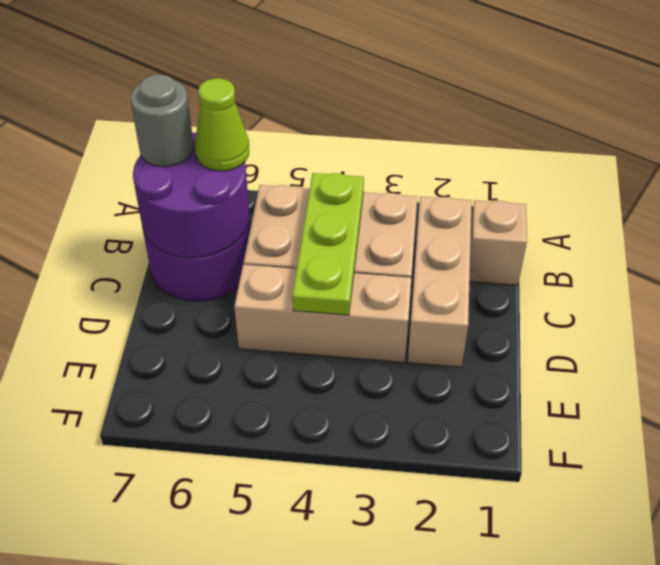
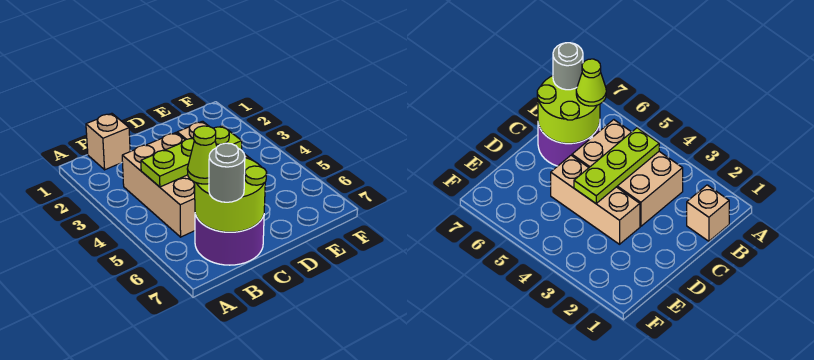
tan brick B2:D2 level 1 -> none
purple round brick B6:C7 level 2 -> lime round brick B6:C7 level 2

